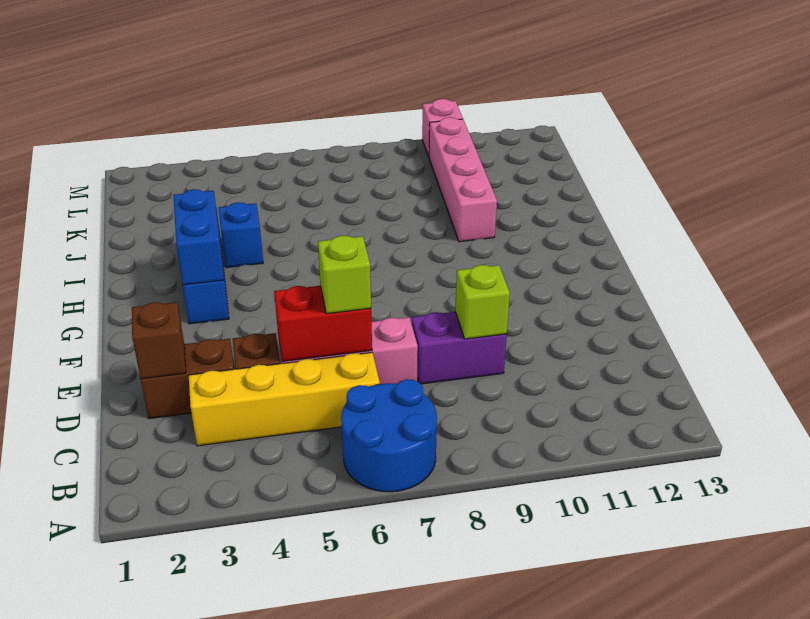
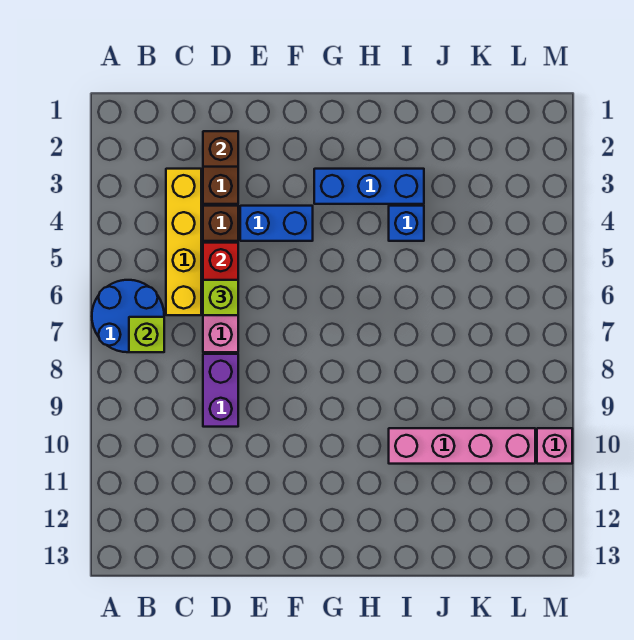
lime brick D9 level 2 -> lime brick B7 level 2
blue brick G3:H3 level 2 -> blue brick E4:F4 level 1

